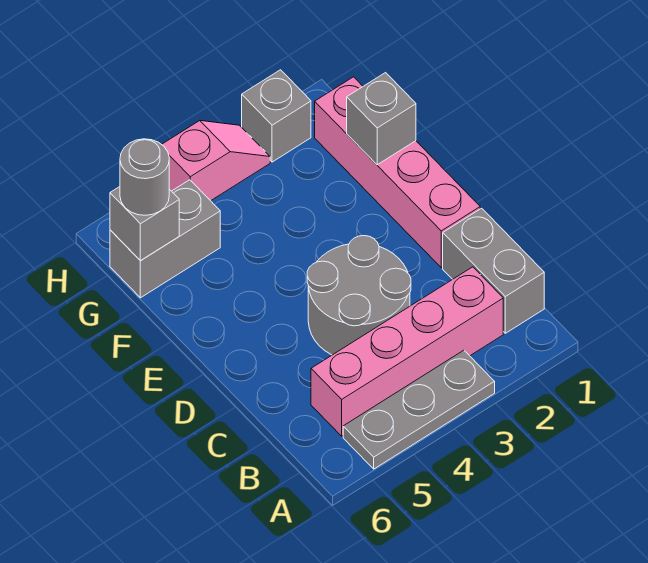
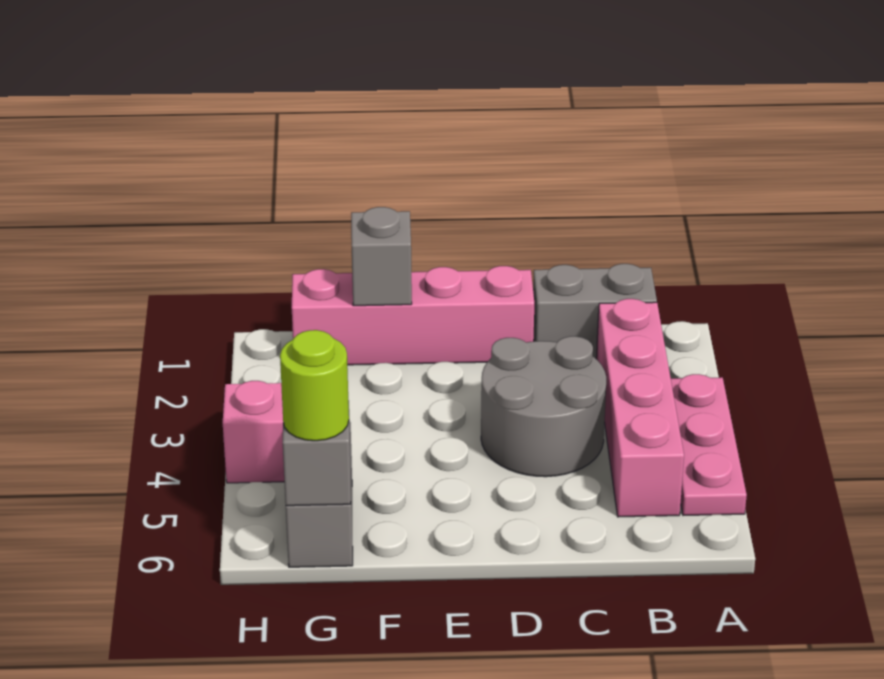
grey plate A3:A5 level 1 -> pink plate A3:A5 level 1
grey round brick G6 level 3 -> lime round brick G6 level 3
grey brick H2 level 1 -> none

